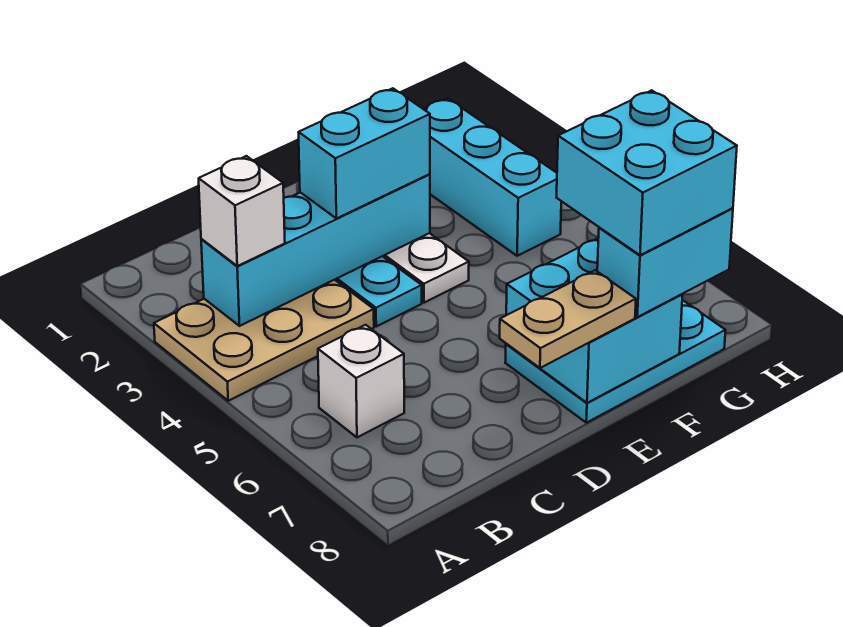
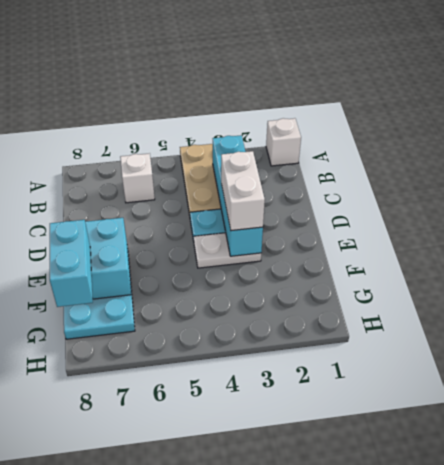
white brick B3 level 3 -> white brick A1 level 1
cyan brick D3:E3 level 3 -> white brick D3:E3 level 3
tan plate D8:E8 level 3 -> none
cyan brick F7:G8 level 4 -> none
cyan brick G2:G4 level 1 -> none

